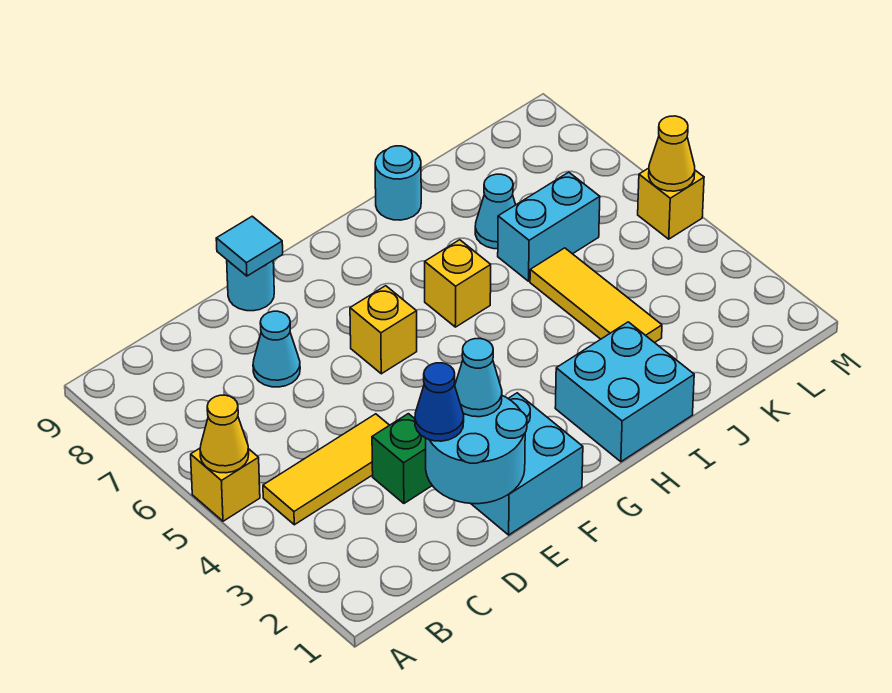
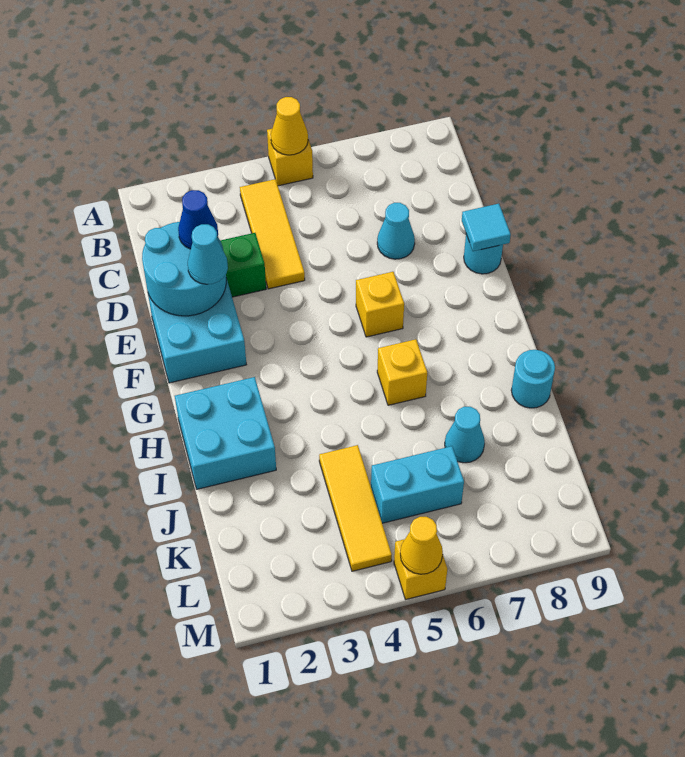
yellow tile J3:J5 level 1 -> yellow tile J4:L4 level 1
cyan brick J6:K6 level 1 -> cyan brick K5:K6 level 1

